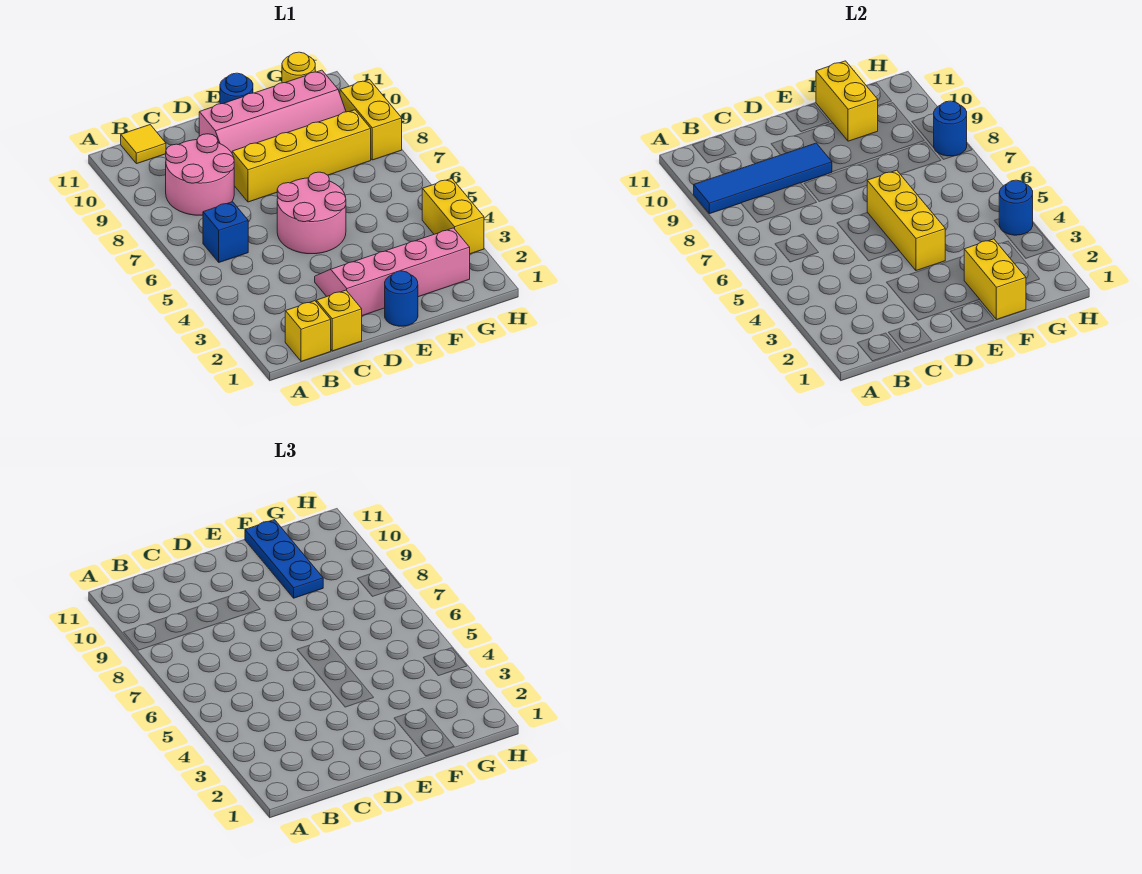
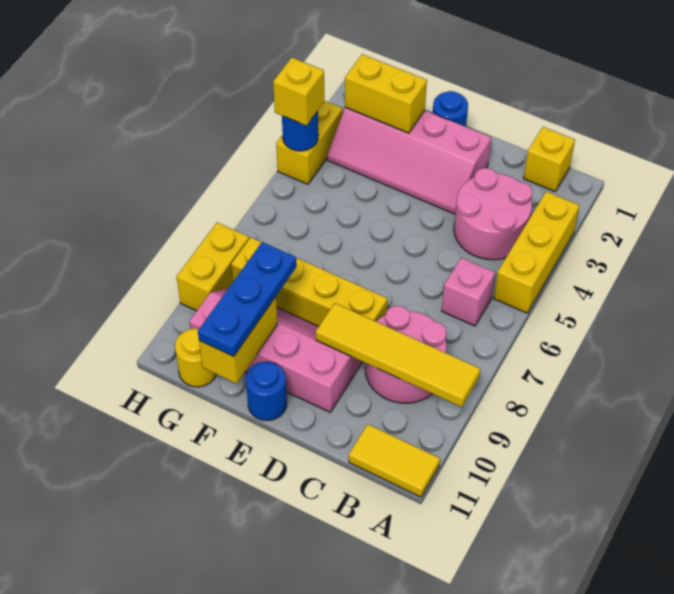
blue tile A9:D9 level 2 -> yellow tile A9:D9 level 2
blue brick B6 level 1 -> pink brick B6 level 1
yellow tile B11 level 1 -> yellow tile A11:B11 level 1
yellow brick C1 level 1 -> yellow brick H4 level 3
pink round brick D5:E6 level 1 -> pink round brick B3:C4 level 1
yellow brick E4:E6 level 2 -> yellow brick A3:A5 level 1
yellow brick F1:F2 level 2 -> yellow brick F2:G2 level 2
blue round brick H8 level 2 -> none

